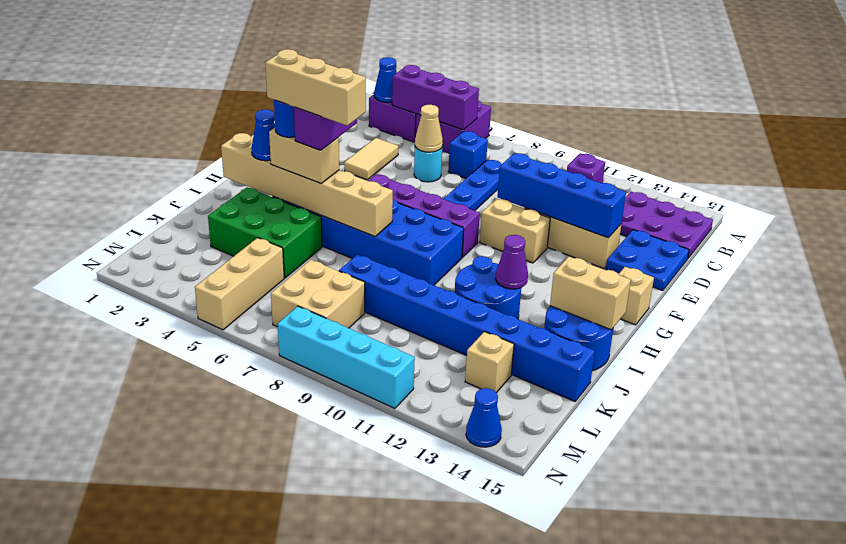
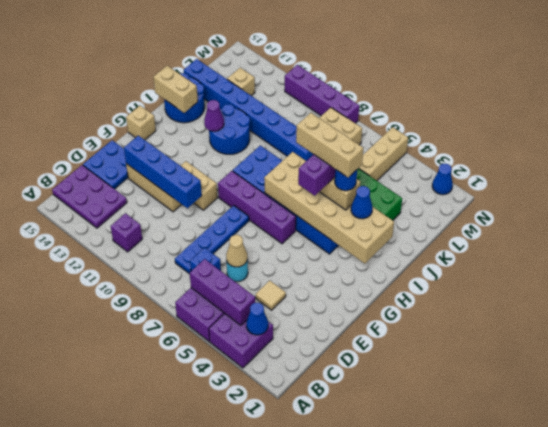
tan tile D4:E4 level 1 -> tan tile D4 level 1
tan brick I2:I7 level 2 -> tan brick H2:I7 level 2
cyan brick N8:N11 level 1 -> purple brick N8:N11 level 1
blue cone N14 level 1 -> blue cone N2 level 1

